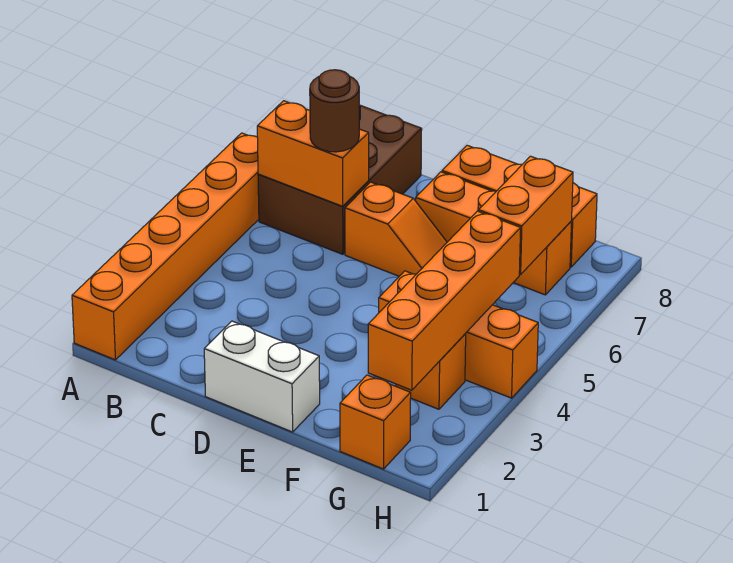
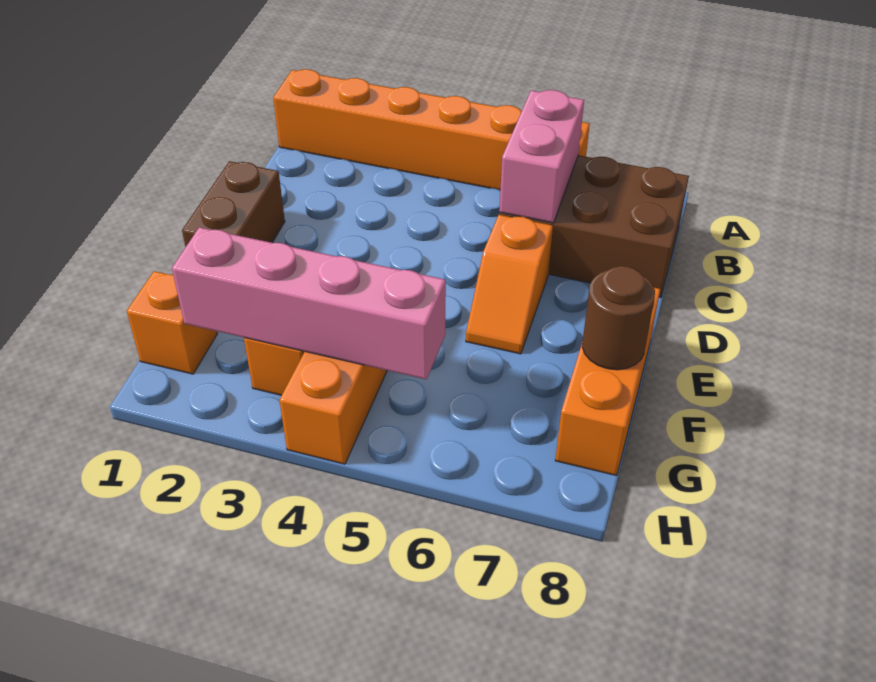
orange brick B6:C6 level 2 -> pink brick B6:C6 level 2
brown round brick C6 level 3 -> brown round brick F8 level 2
white brick D1:E1 level 1 -> brown brick D1:E1 level 1
orange brick E7:G7 level 1 -> none
orange brick G2:G5 level 2 -> pink brick G2:G5 level 2
orange brick G6:G7 level 2 -> none

